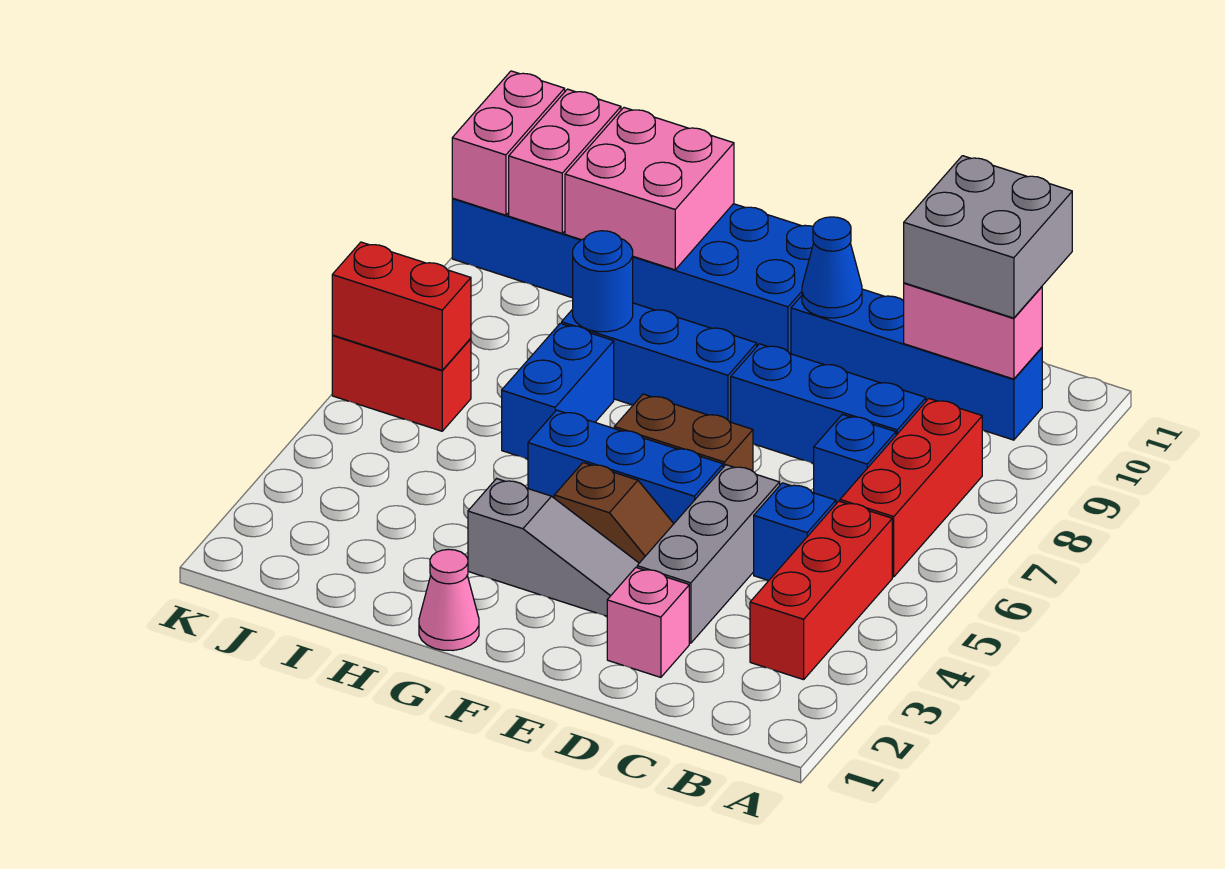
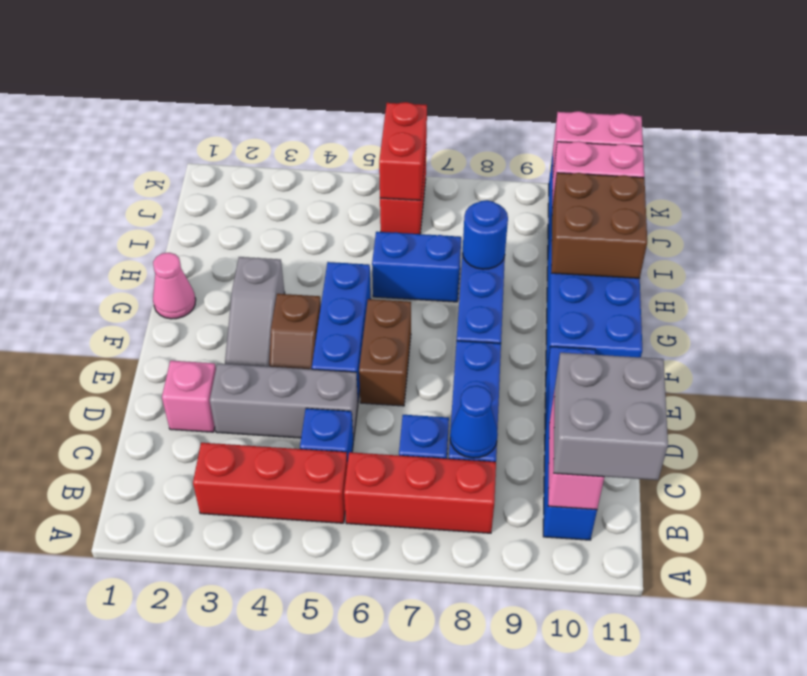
blue cone E10 level 2 -> blue cone C8 level 2
pink brick H10:I11 level 2 -> brown brick H10:I11 level 2

